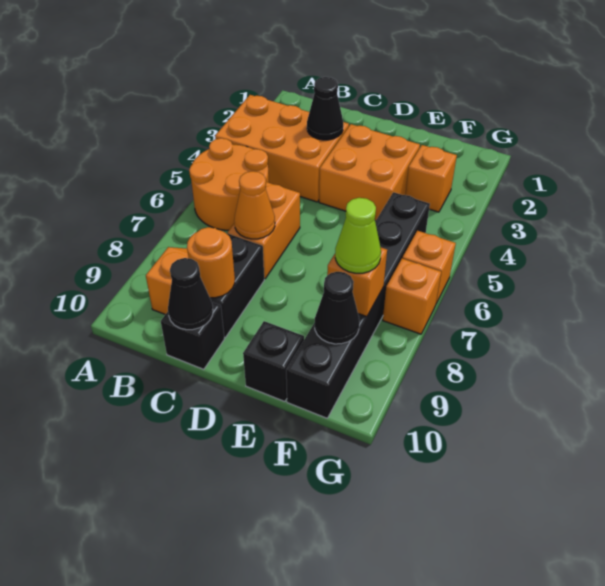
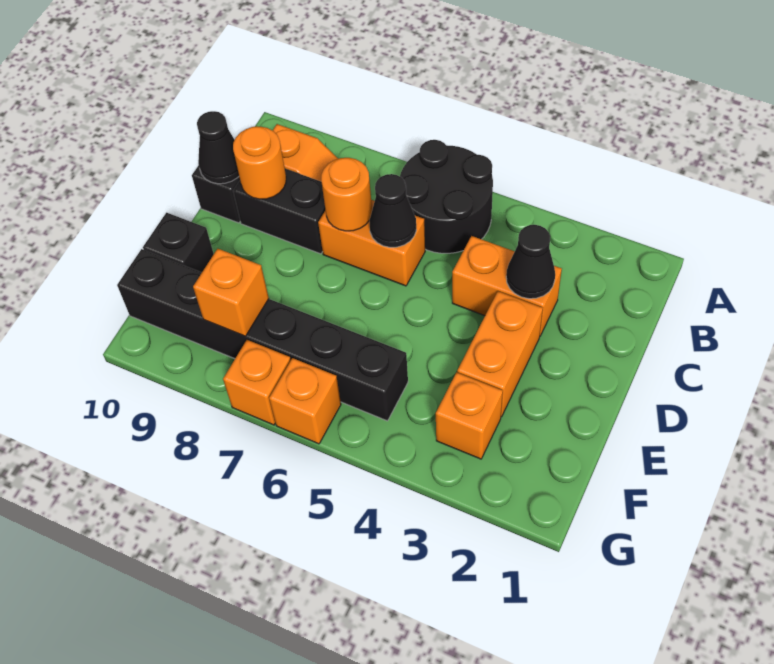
orange brick A3:C4 level 1 -> orange brick C3:C4 level 1
orange round brick A5:B6 level 1 -> black round brick A5:B6 level 1
orange cone C7 level 2 -> orange round brick C7 level 2
orange brick D3:E4 level 1 -> orange brick D3:E3 level 1
lime cone F8 level 3 -> none
black cone F9 level 2 -> black cone C6 level 2

